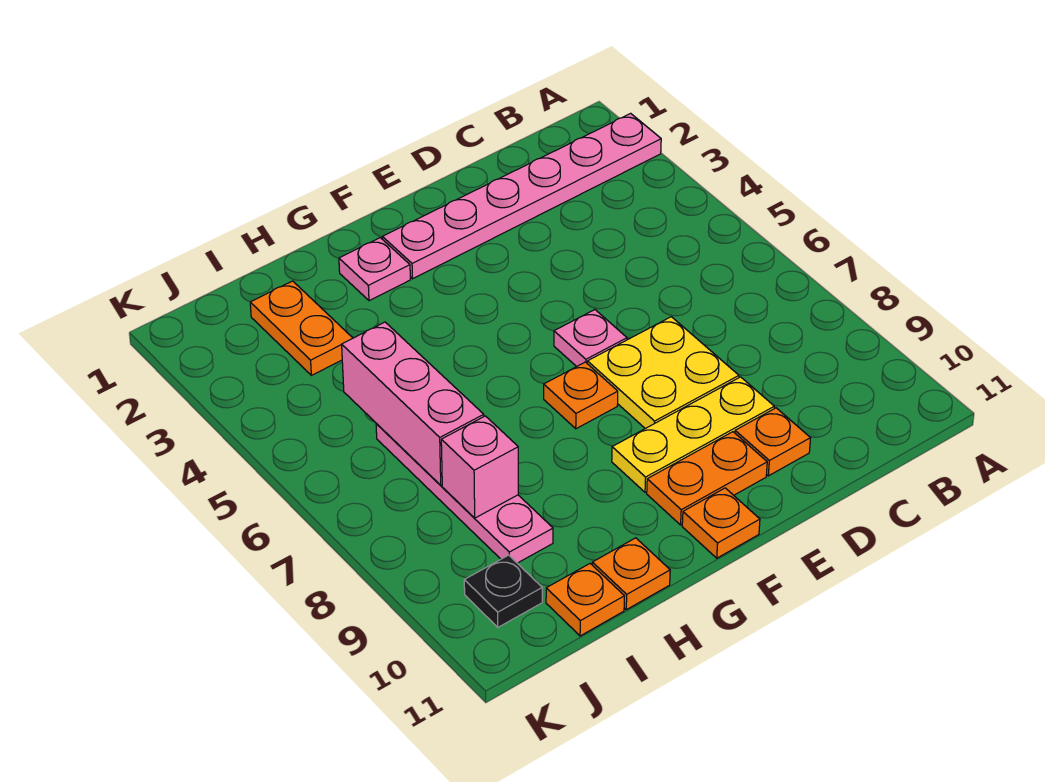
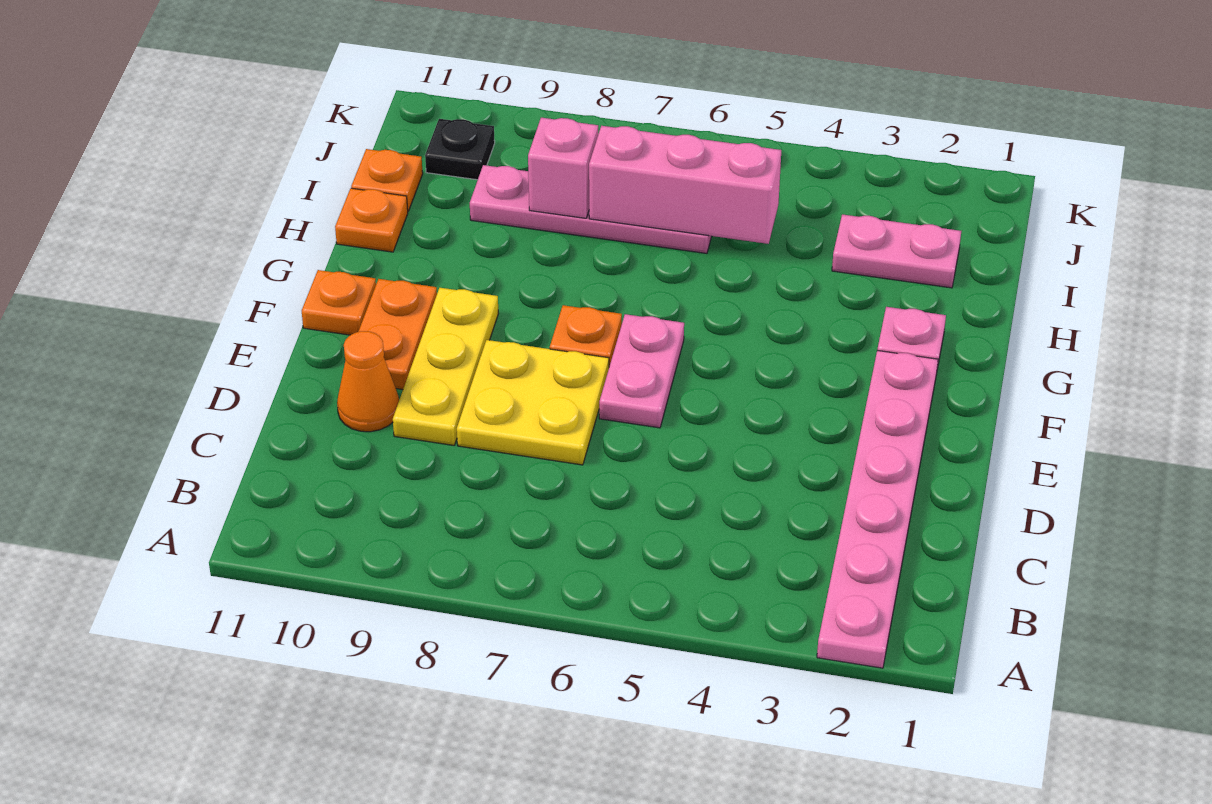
orange plate D10 level 1 -> orange cone D10 level 1
pink plate E6 level 1 -> pink plate E6:F6 level 1
orange plate I2:I3 level 1 -> pink plate I2:I3 level 1

